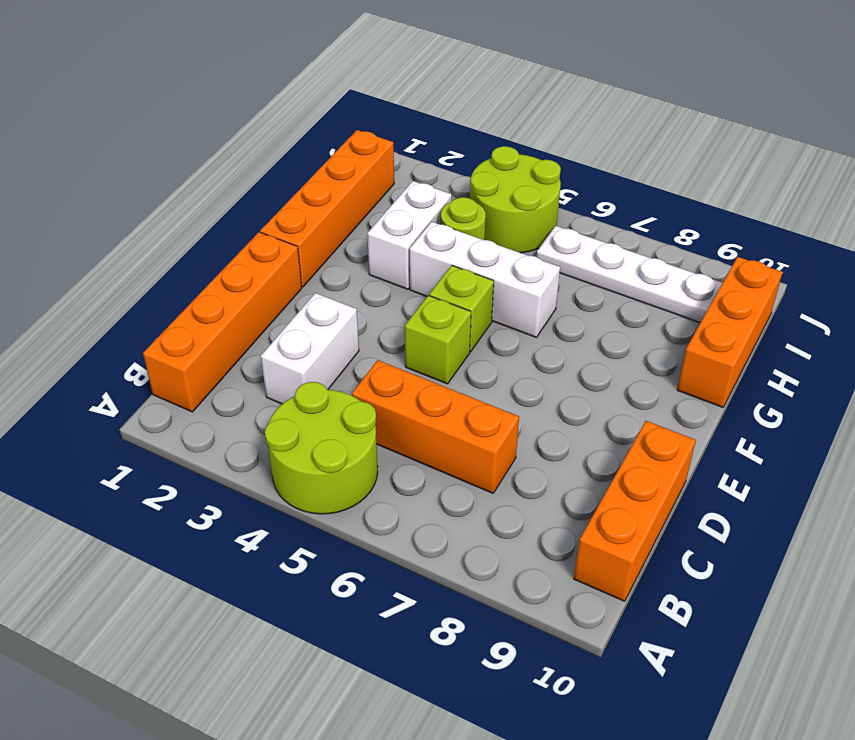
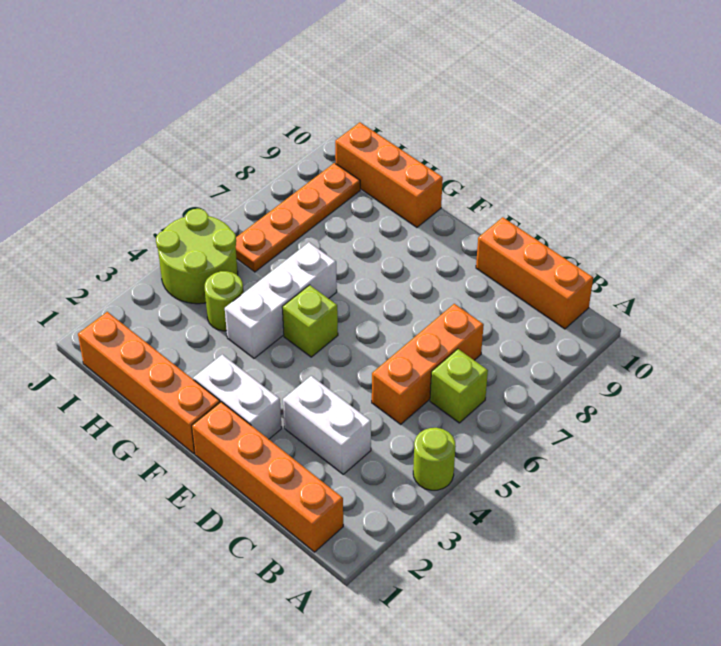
lime round brick A4:B5 level 1 -> lime round brick A4 level 1
lime brick E5 level 1 -> lime brick B6 level 1
white brick G3:H3 level 1 -> white brick E2:F2 level 1
white plate I6:I9 level 1 -> orange plate I6:I9 level 1

